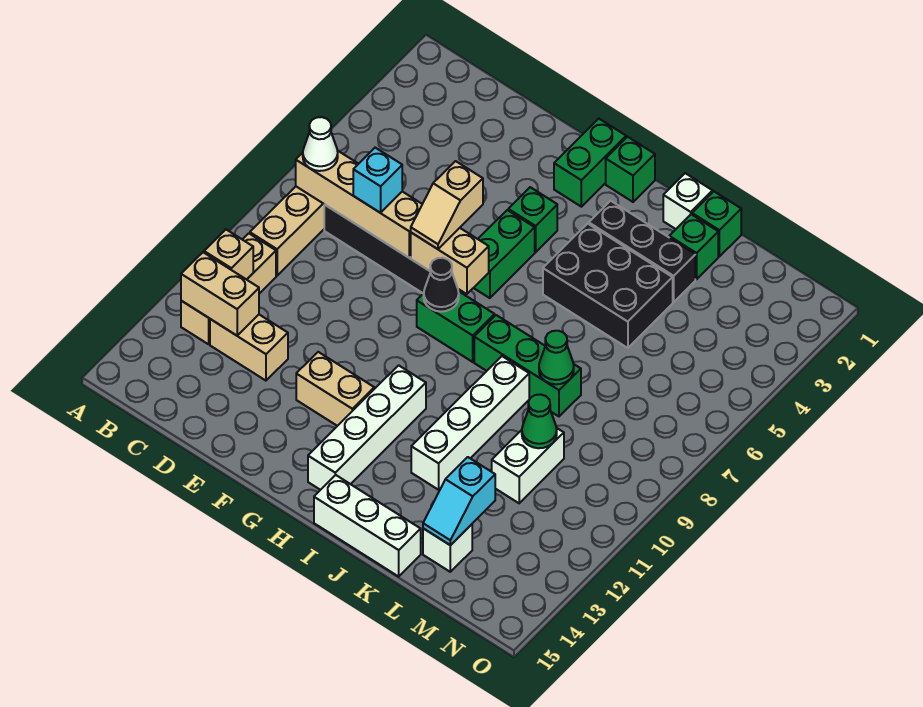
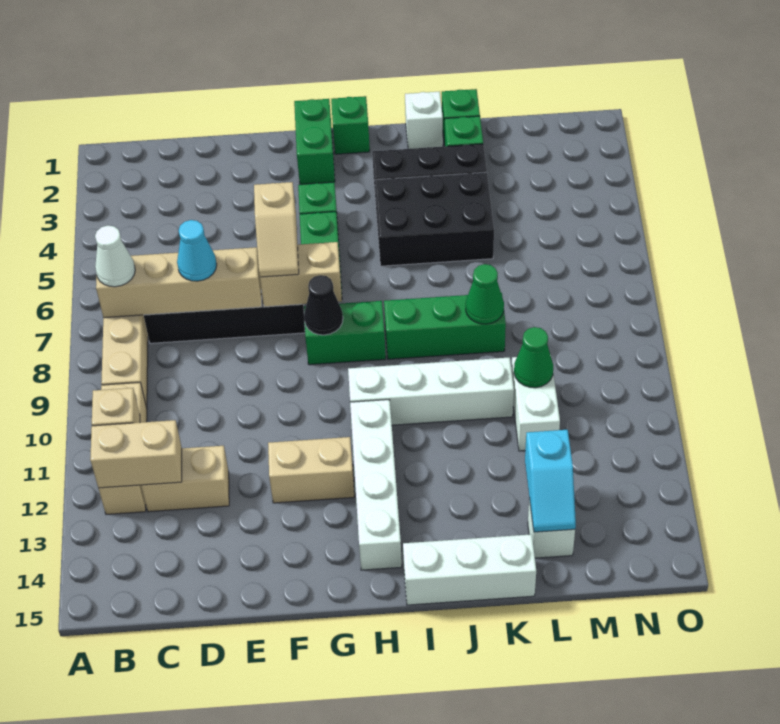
cyan brick D7 level 3 -> cyan cone D7 level 3
white brick J9:J12 level 1 -> white brick H10:K10 level 1

